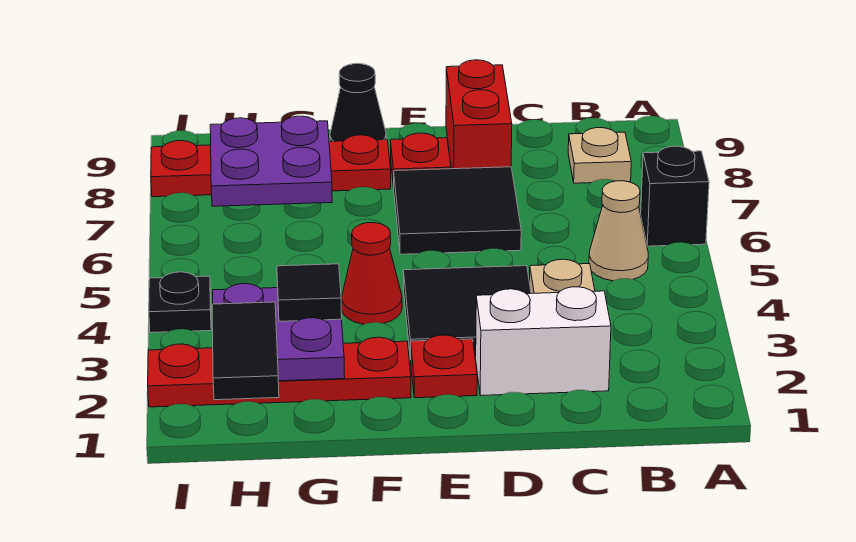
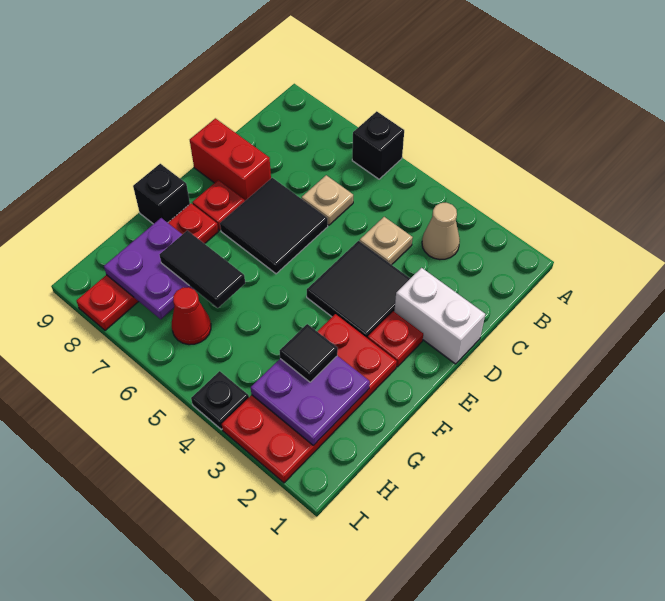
tan cone B5 level 1 -> tan cone B3 level 1
tan plate B8 level 1 -> tan plate C6 level 1
white brick C2:D2 level 1 -> white brick D1:D2 level 1
red plate F2:I2 level 1 -> red plate F2:I3 level 1
red cone F4 level 1 -> red cone H6 level 1
black cone F9 level 1 -> black brick F9 level 1
black tile H1:H2 level 3 -> black tile G6:G7 level 3

